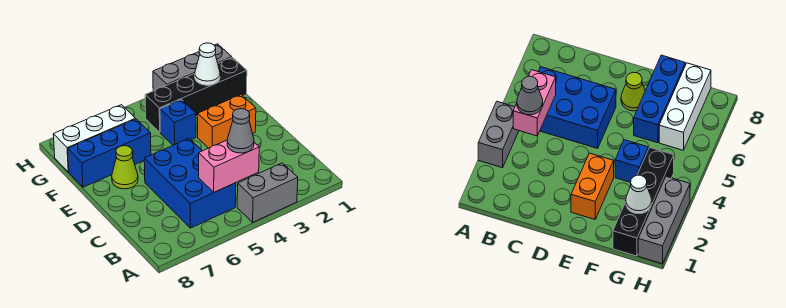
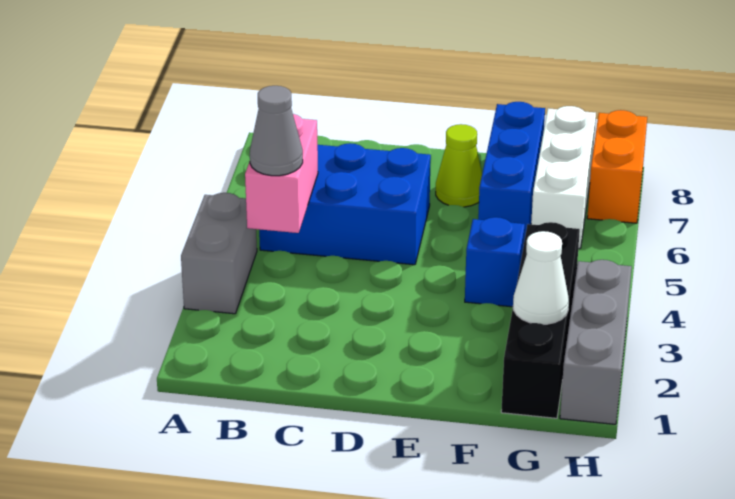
orange brick E2:E3 level 1 -> orange brick H7:H8 level 1

